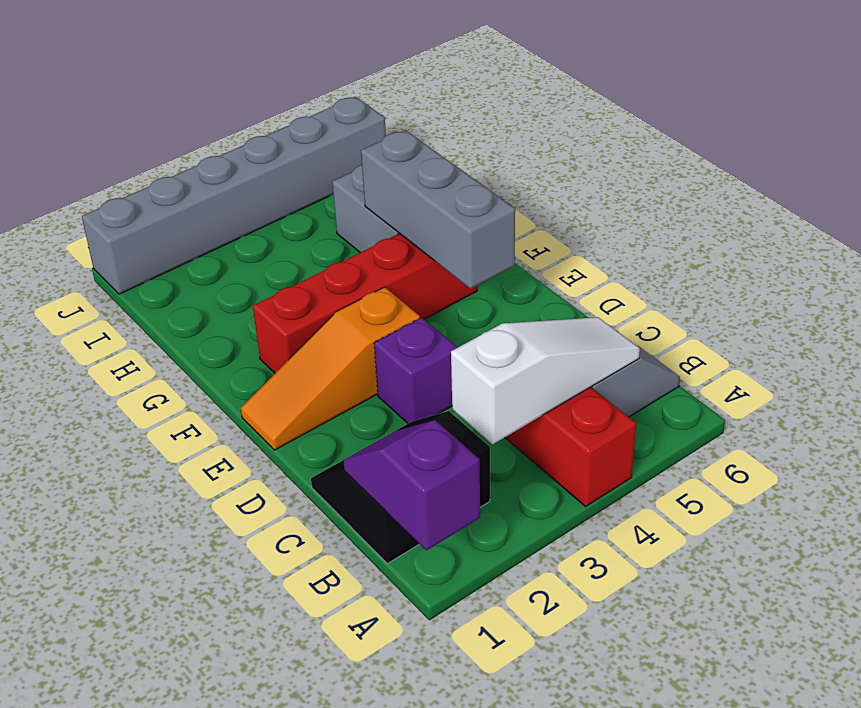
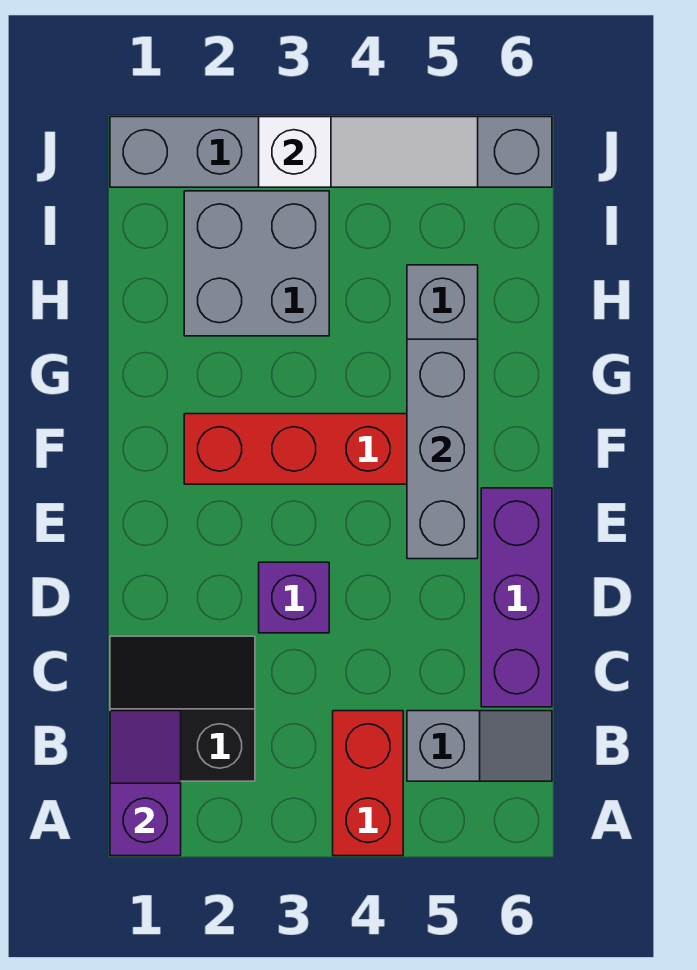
white slope B3:B5 level 2 top 3 -> white slope J3:J5 level 2 top 3
none -> purple brick C6:E6 level 1
orange slope E1:E3 level 1 top 3 -> none
none -> grey brick H2:I3 level 1

